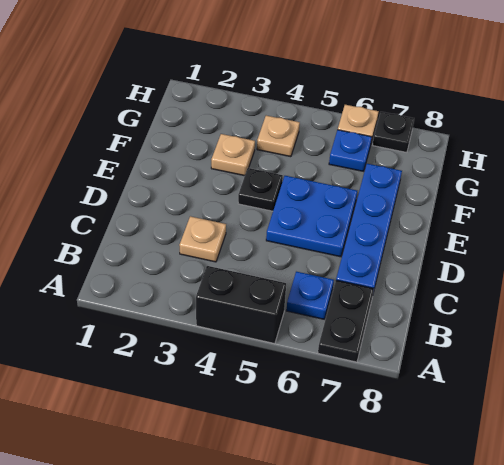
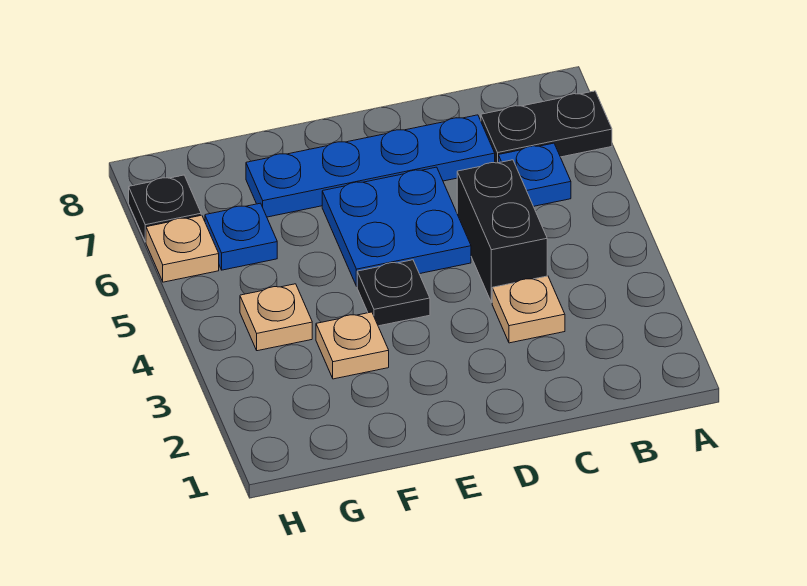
black brick A4:A5 level 1 -> black brick C4:C5 level 1

